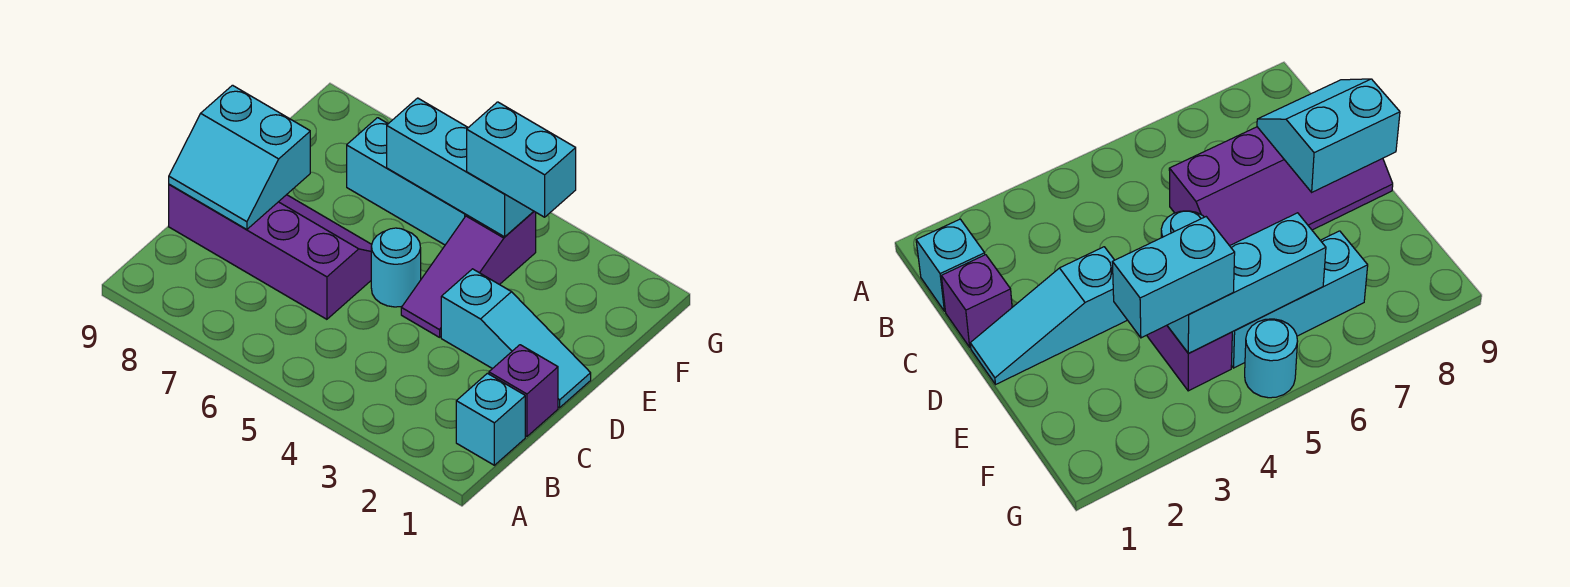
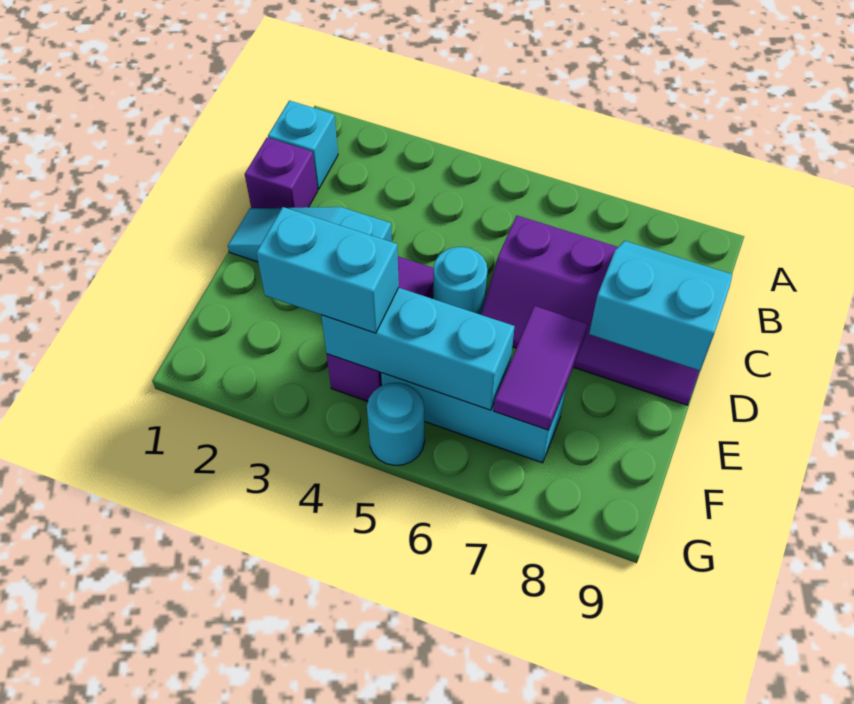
none -> purple tile E7:F7 level 2

